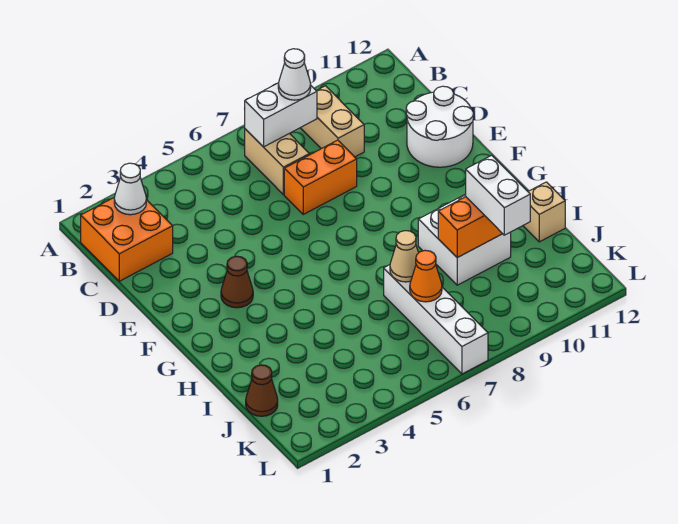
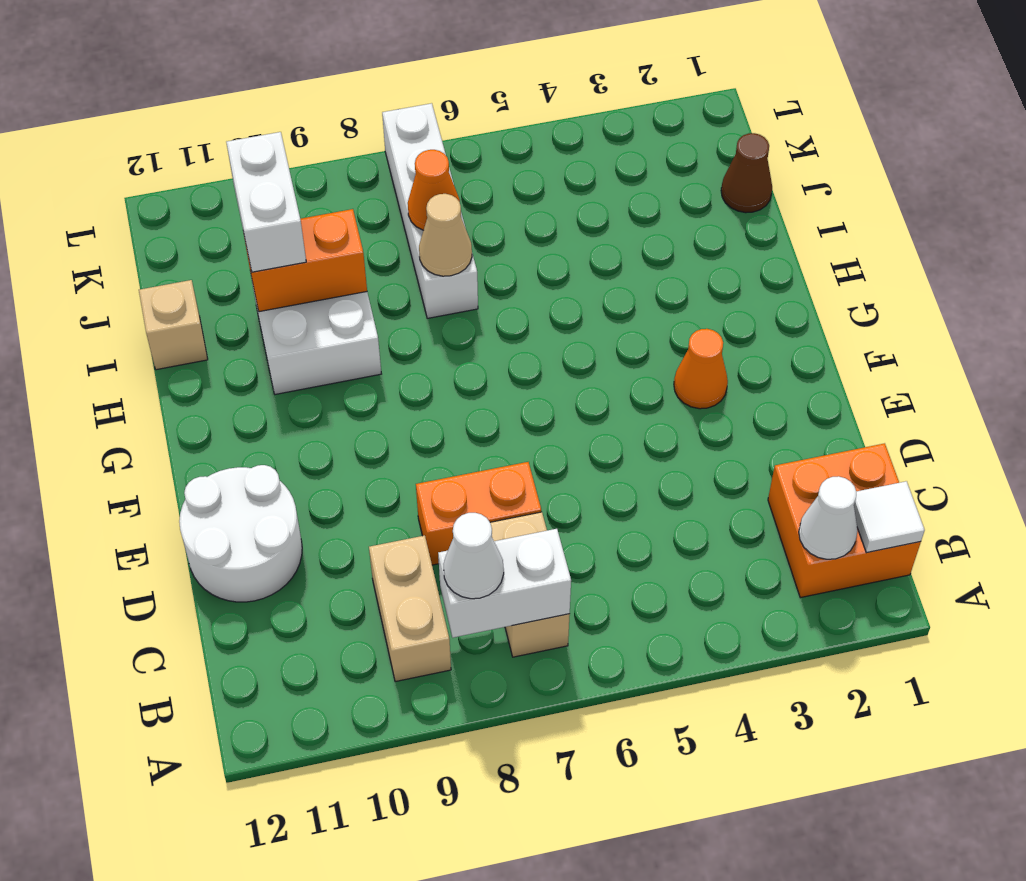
none -> white tile B1 level 2
brown cone F3 level 1 -> orange cone F3 level 1

